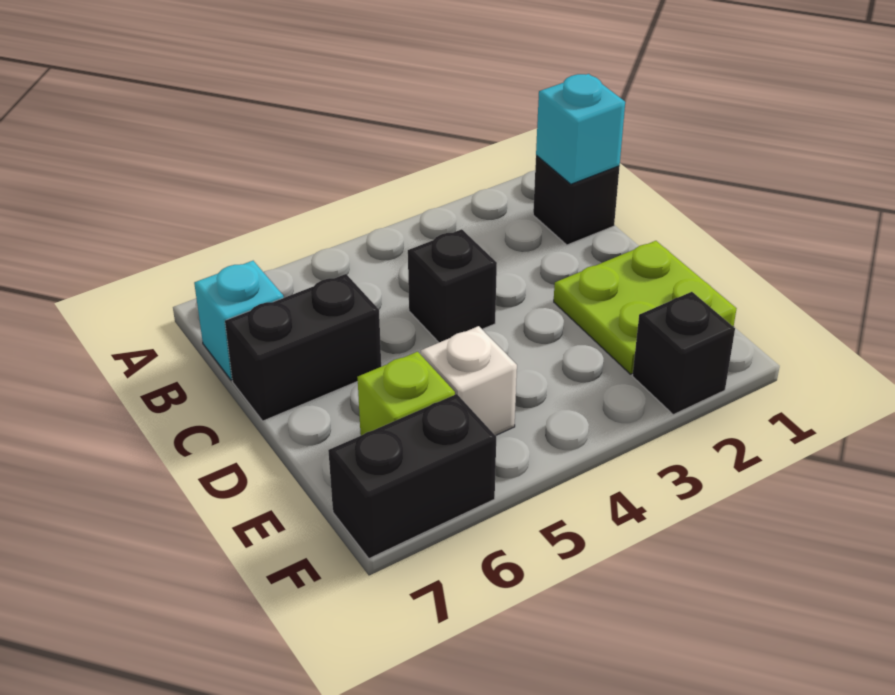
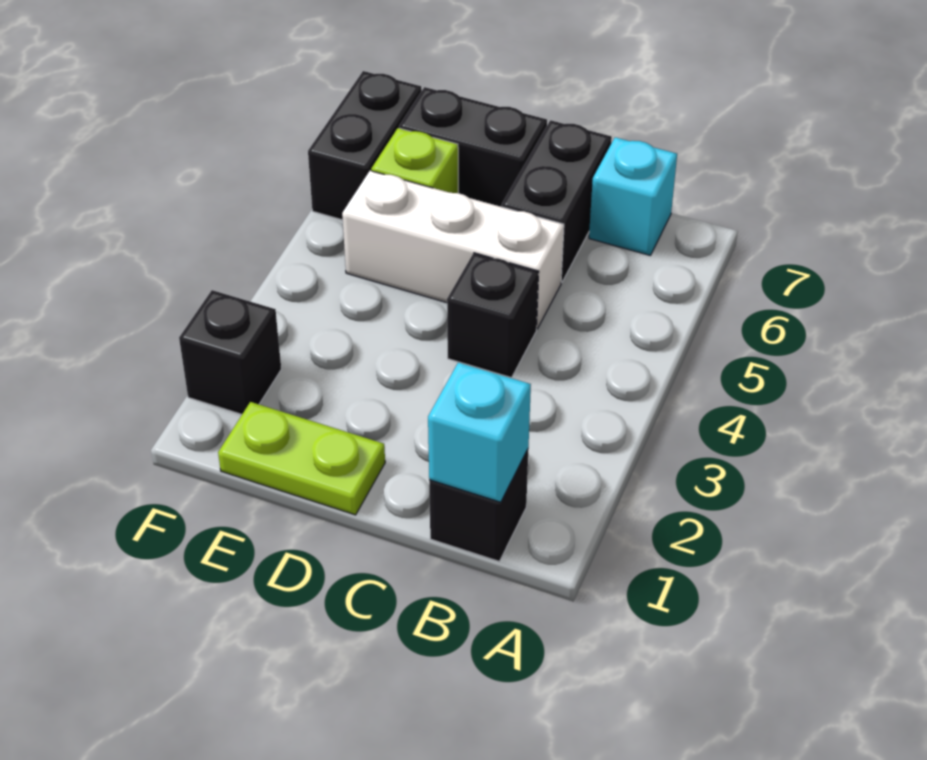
lime plate D1:E2 level 1 -> lime plate D1:E1 level 1
none -> black brick D7:E7 level 1
white brick E5 level 1 -> white brick C5:E5 level 1

